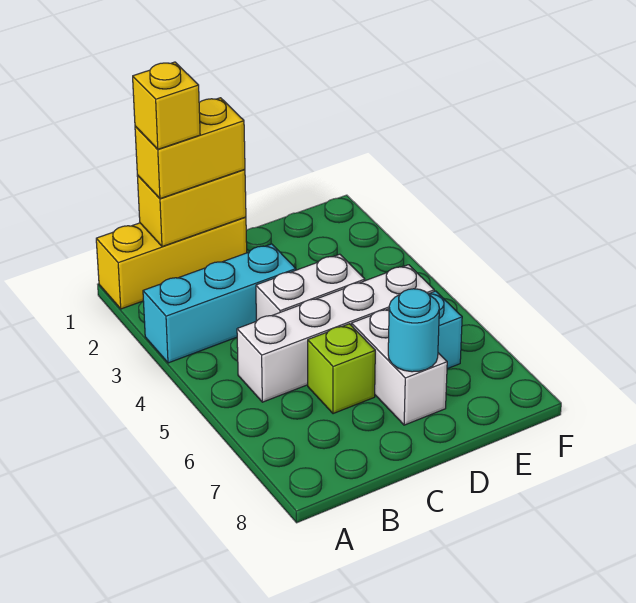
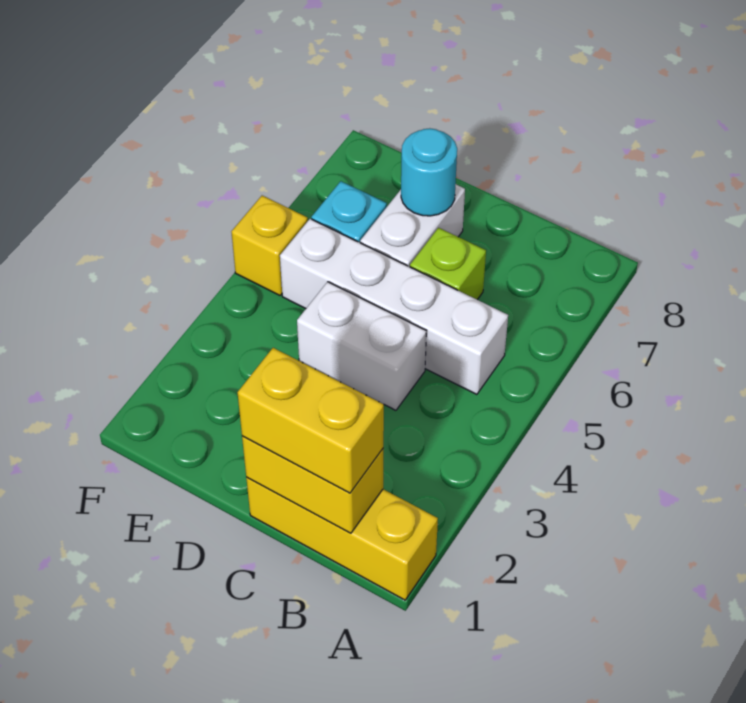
cyan brick A3:C3 level 1 -> none
yellow brick B1 level 4 -> yellow brick F5 level 1

